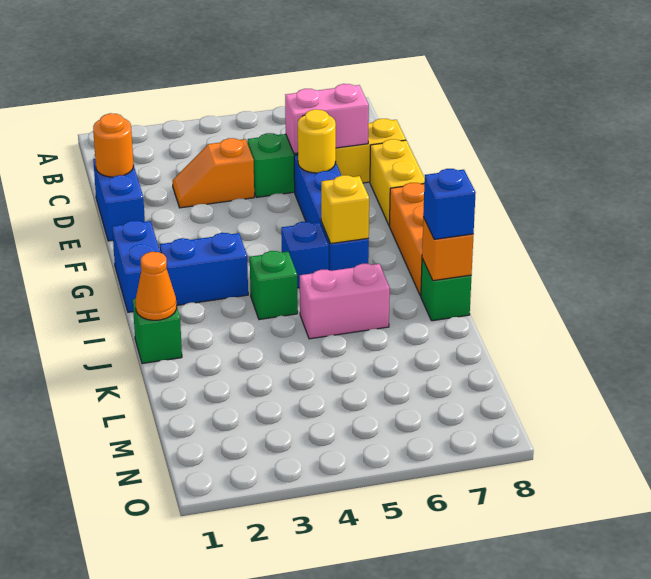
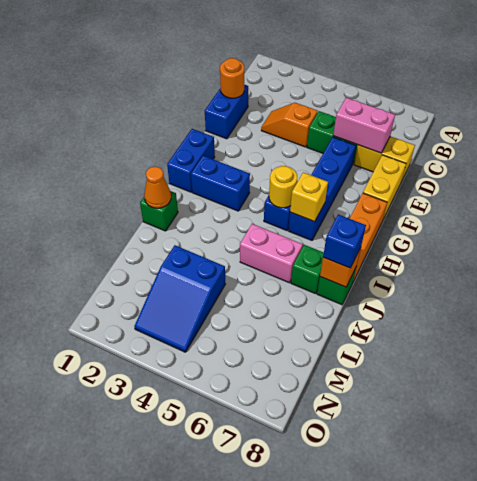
yellow round brick E6 level 2 -> yellow round brick H5 level 2
green brick I4 level 1 -> green brick J7 level 1
none -> blue slope L3:N4 level 1 top L

